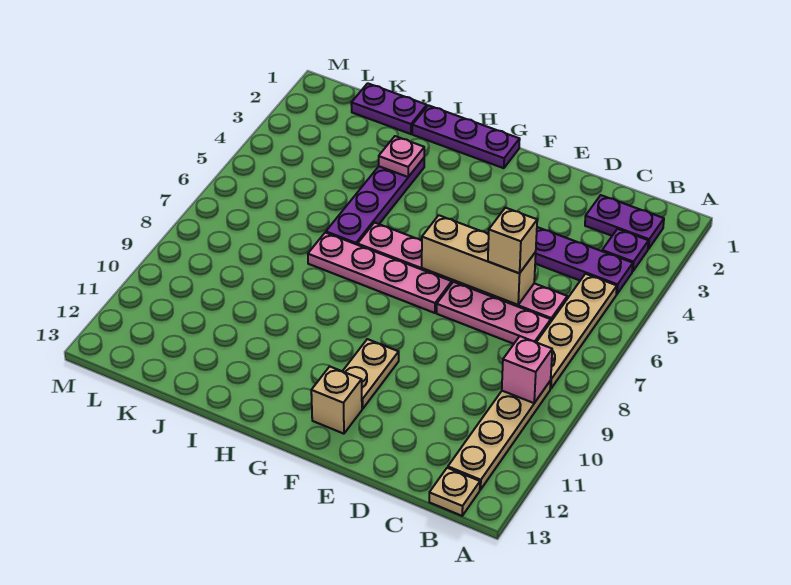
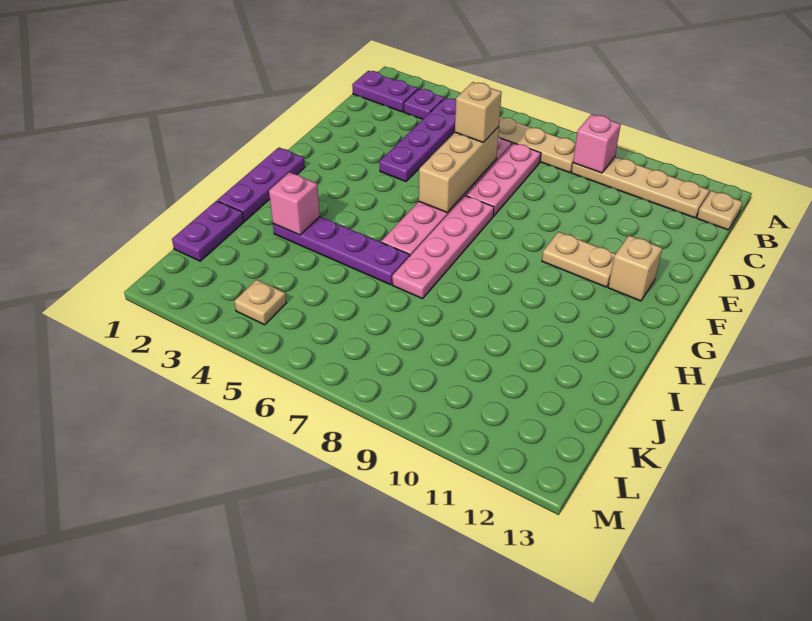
purple plate B2:C2 level 1 -> purple plate B1:B2 level 1
pink plate I3 level 2 -> pink brick I3 level 2
none -> tan plate L4 level 1

